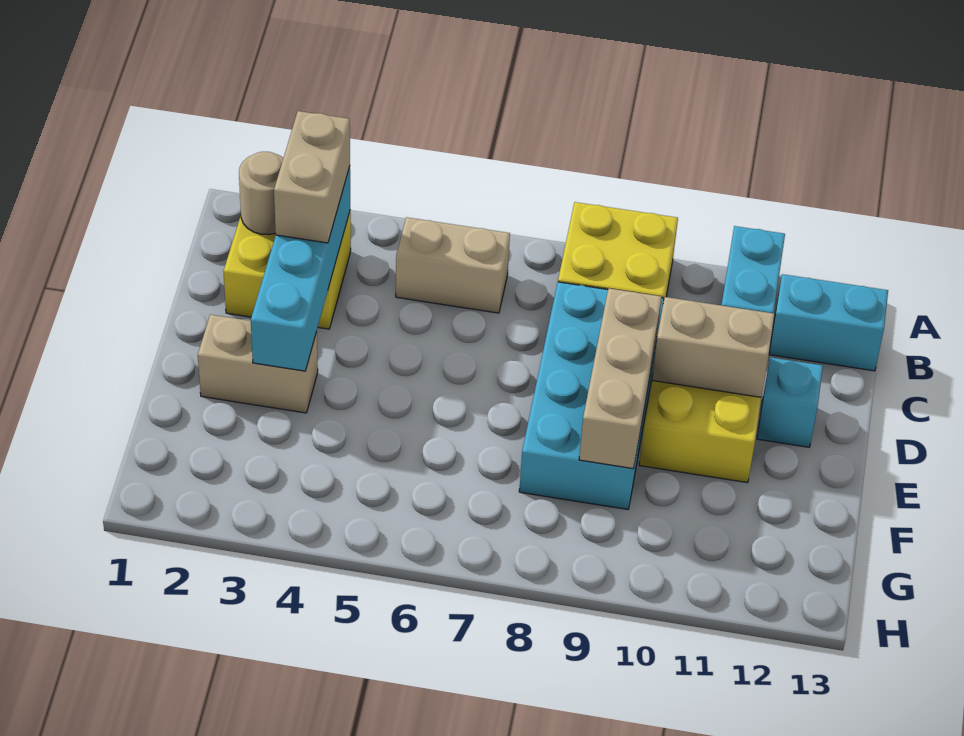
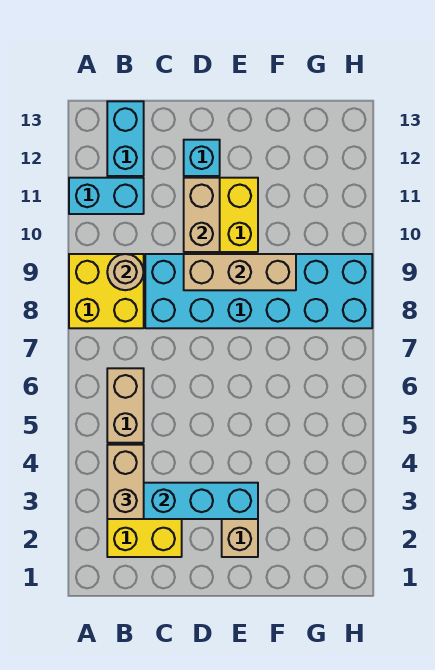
tan round brick B2 level 2 -> tan round brick B9 level 2
tan brick B3:C3 level 3 -> tan brick B3:B4 level 3
cyan brick C8:F9 level 1 -> cyan brick C8:H9 level 1

